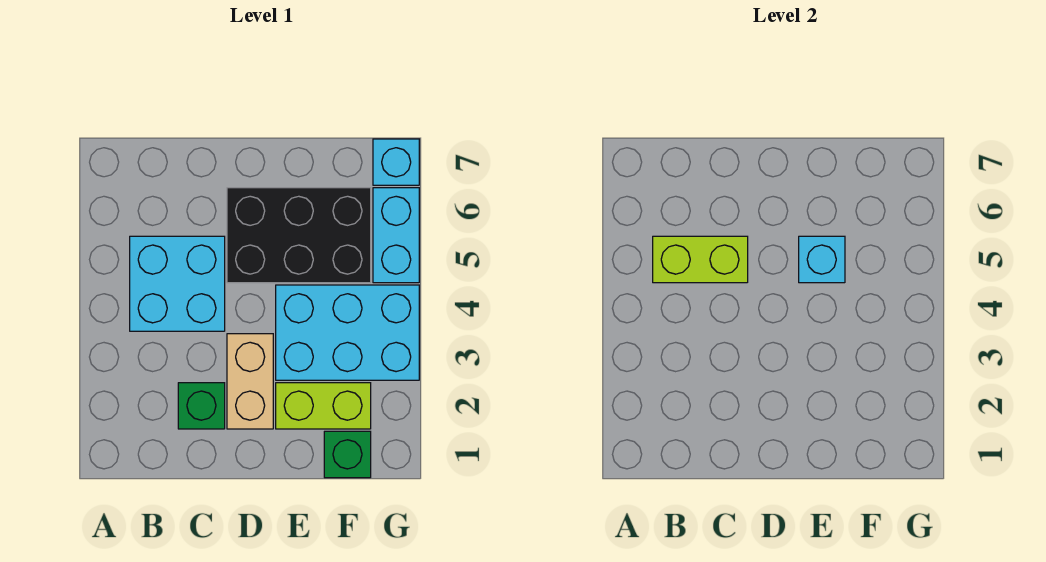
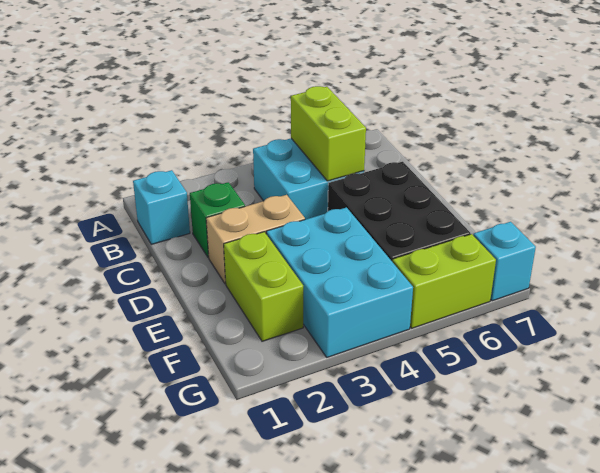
cyan brick E5 level 2 -> cyan brick B1 level 1
green brick F1 level 1 -> none
cyan brick G5:G6 level 1 -> lime brick G5:G6 level 1

